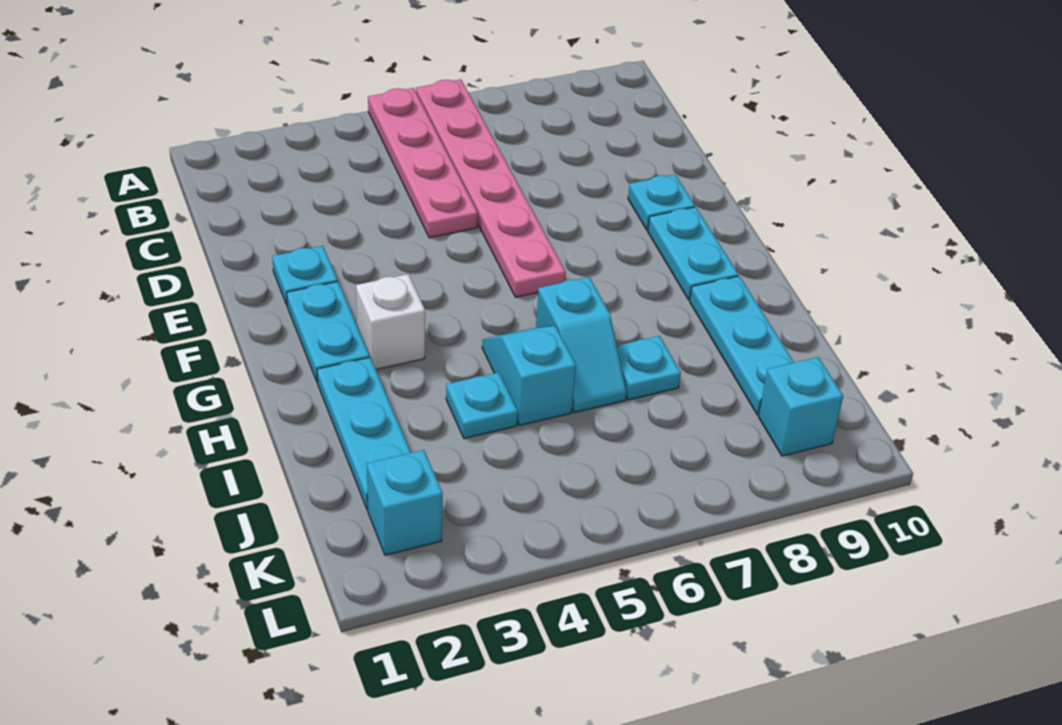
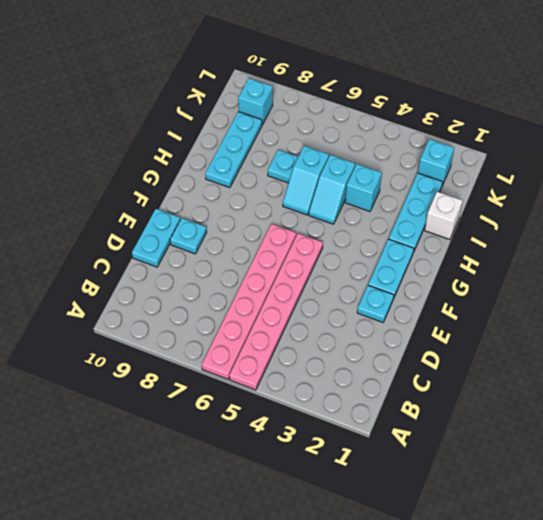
pink plate A5:D5 level 1 -> pink plate A5:F5 level 1
cyan plate F9:G9 level 1 -> cyan plate D10:E10 level 1
white brick G3 level 1 -> white brick I1 level 1
cyan slope H6:I6 level 1 top H -> cyan slope H6:I6 level 1 top I
cyan plate I4 level 1 -> cyan brick I4 level 1

